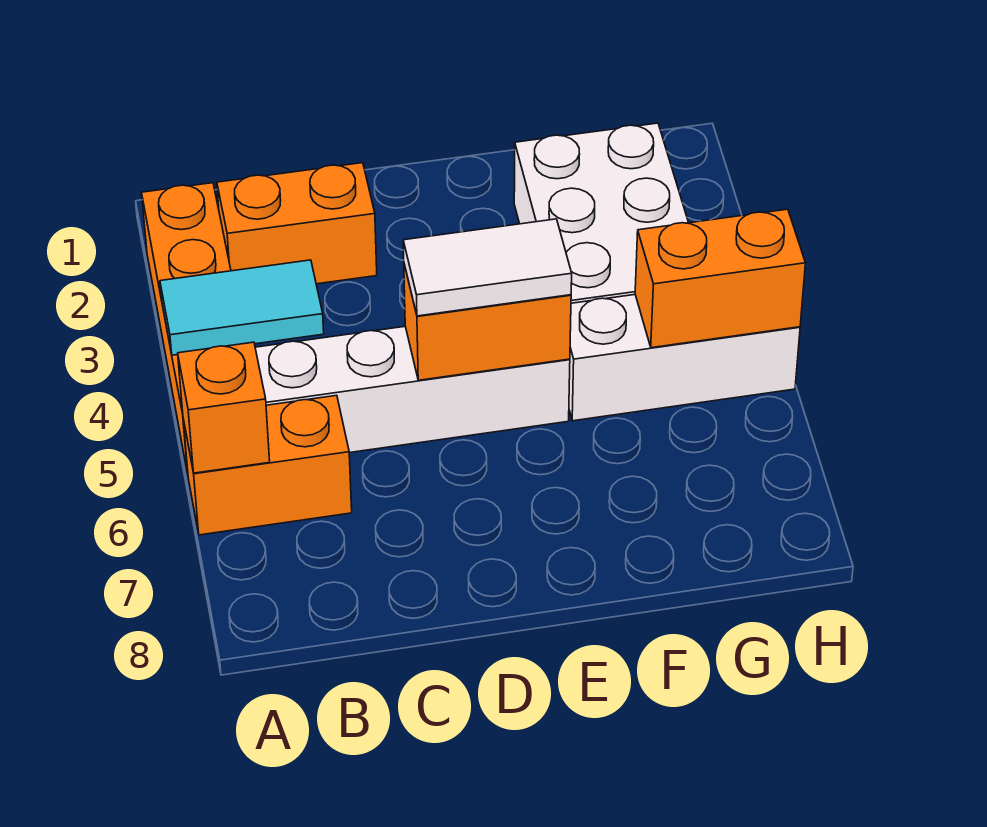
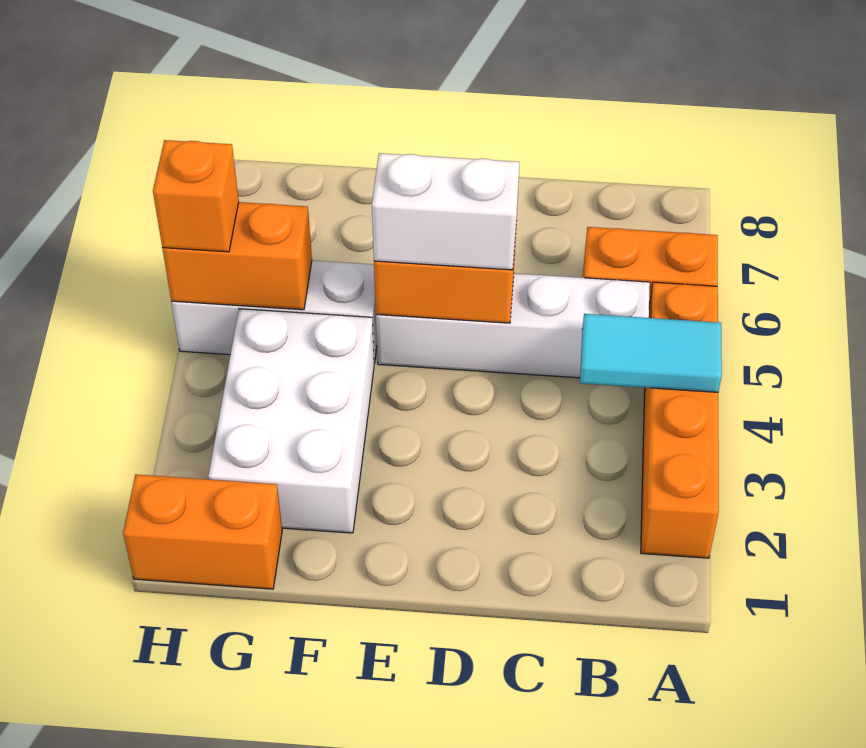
orange brick A6 level 2 -> orange brick H5 level 3
orange brick B2:C2 level 1 -> orange brick G1:H1 level 1
white tile D5:E5 level 3 -> white brick D5:E5 level 3

